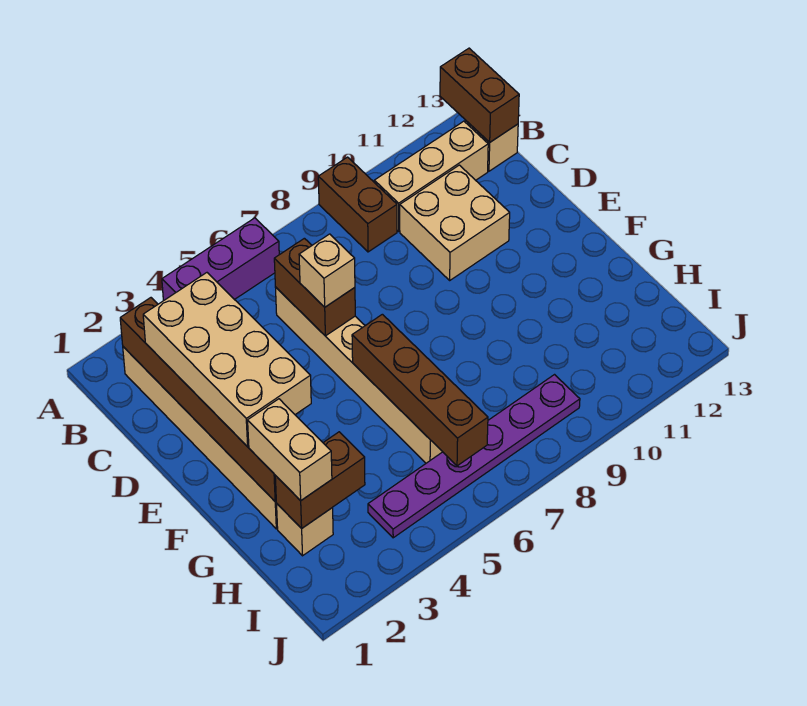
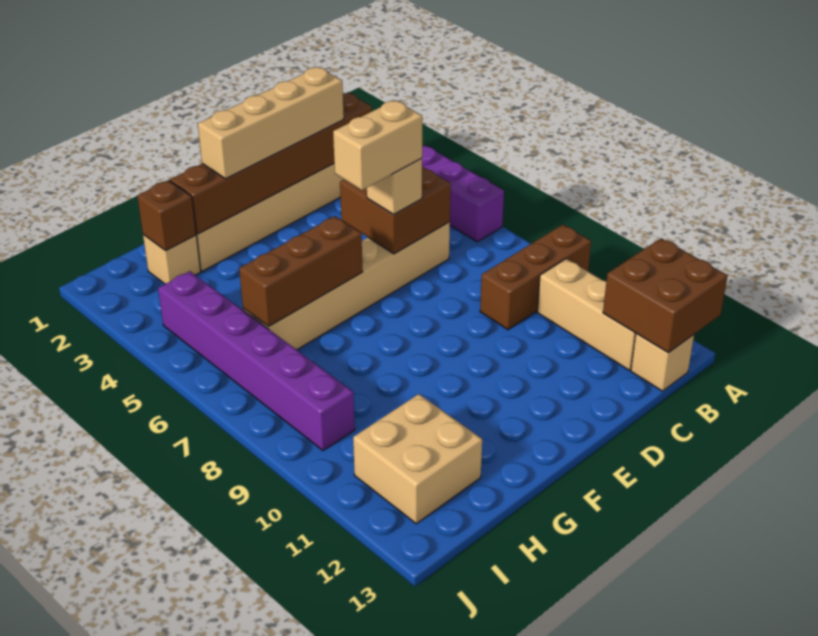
brown brick A9:B9 level 1 -> brown brick A9:C9 level 1
brown brick A13:B13 level 2 -> brown brick A12:B13 level 2
tan brick C2:F3 level 3 -> tan brick C2:F2 level 3
brown brick C6:D6 level 2 -> brown brick C5:D6 level 2
tan brick C10:D11 level 1 -> tan brick H11:I12 level 1
brown brick F6:I6 level 2 -> brown brick F6:H6 level 2
tan brick G2:H2 level 3 -> tan brick D6:E6 level 4
brown brick H2:H3 level 2 -> brown brick H2 level 2
purple plate I4:I9 level 1 -> purple brick I4:I9 level 1

